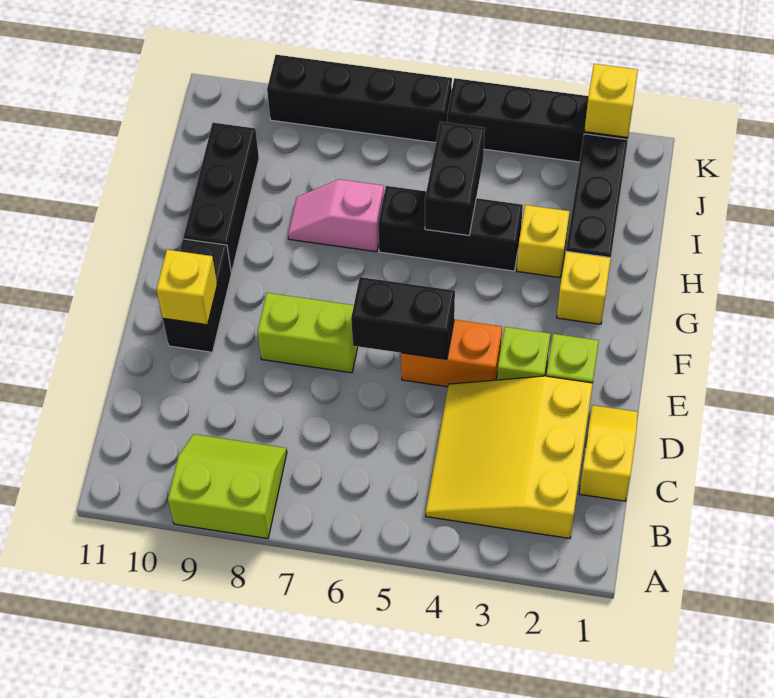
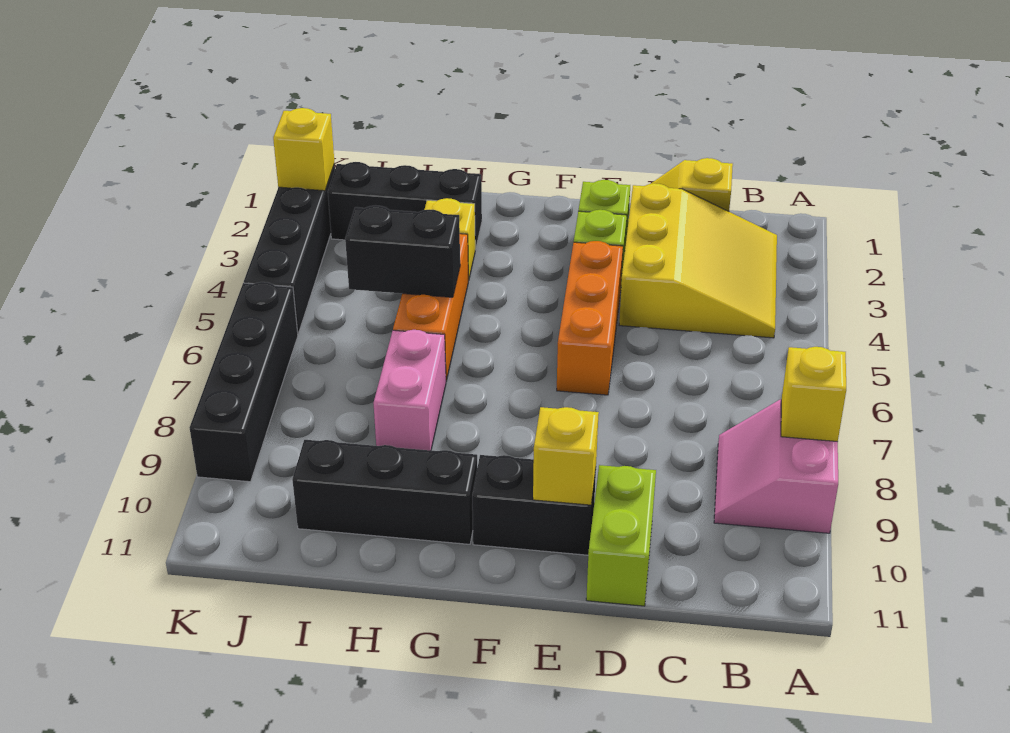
lime slope A8:B9 level 1 top A -> pink slope A8:B9 level 1 top A
yellow slope B2:D4 level 1 top 2 -> yellow slope B2:D4 level 1 top D
orange brick E4:E5 level 1 -> orange brick E4:E6 level 1
black brick E5:E6 level 2 -> none
lime brick E7:E8 level 1 -> lime brick D10:D11 level 1
yellow brick G2 level 1 -> yellow brick A8 level 2
black brick H4:H6 level 1 -> orange brick H4:H6 level 1
pink slope H7:H8 level 1 top 7 -> pink brick H7:H8 level 1

